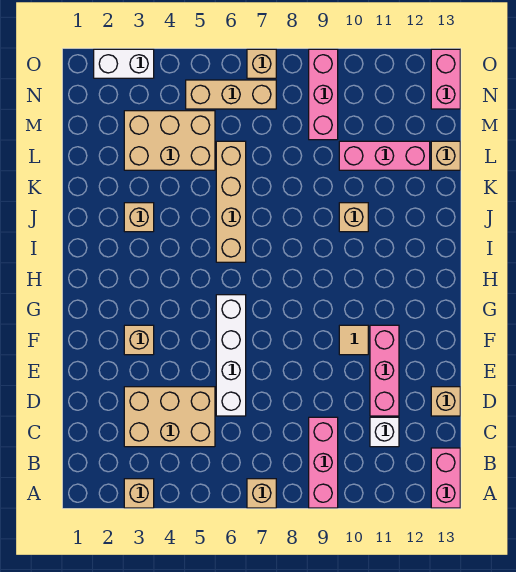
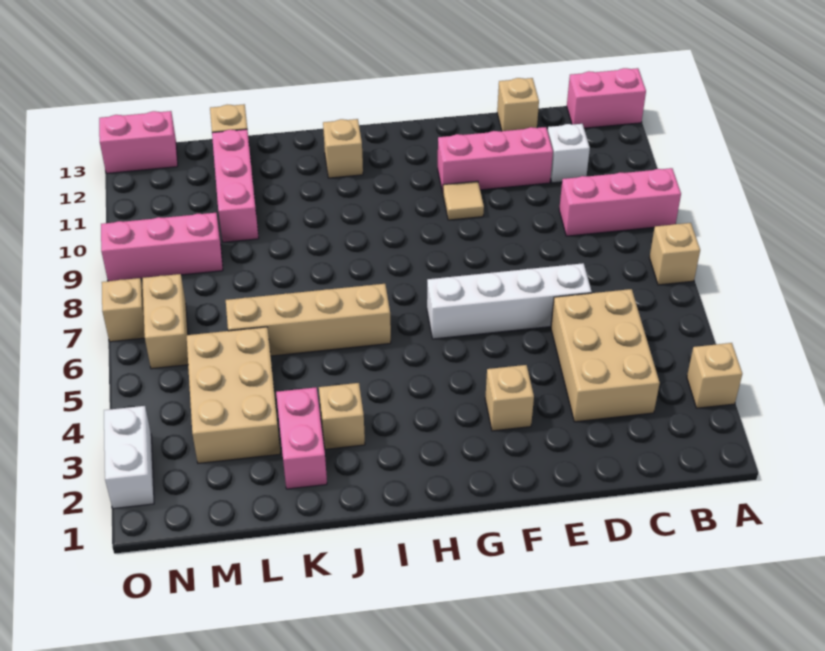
tan brick J10 level 1 -> tan brick I12 level 1
none -> pink brick K2:K3 level 1
tan brick N5:N7 level 1 -> tan brick N6:N7 level 1

